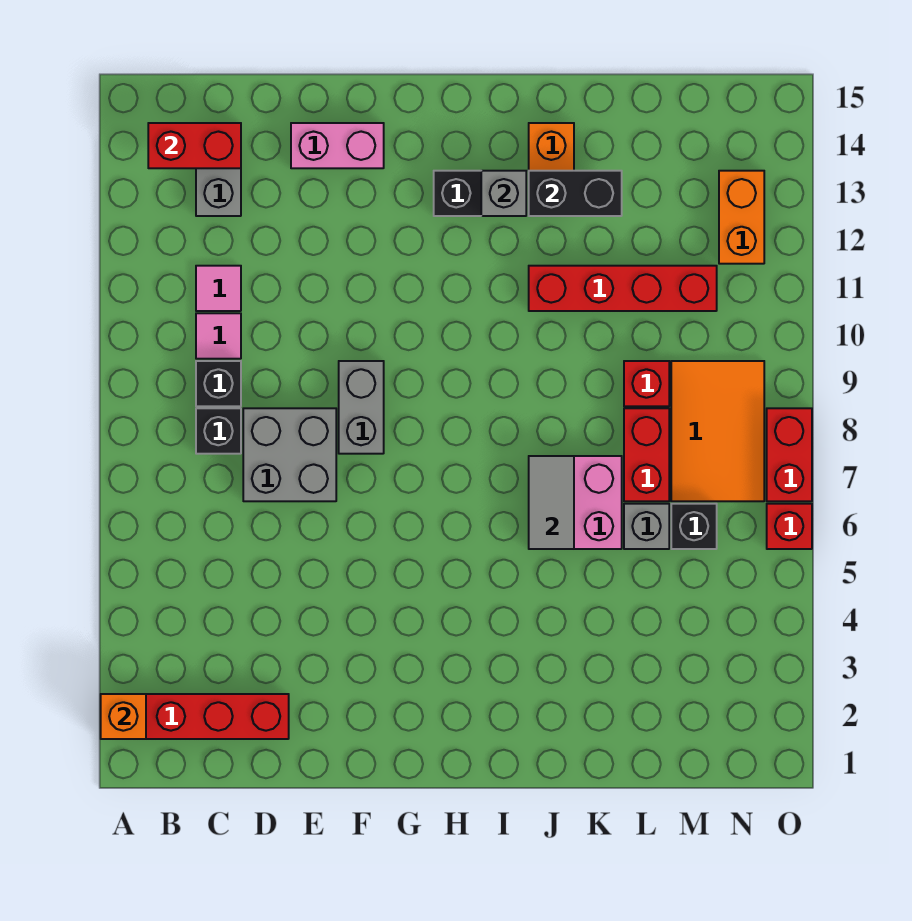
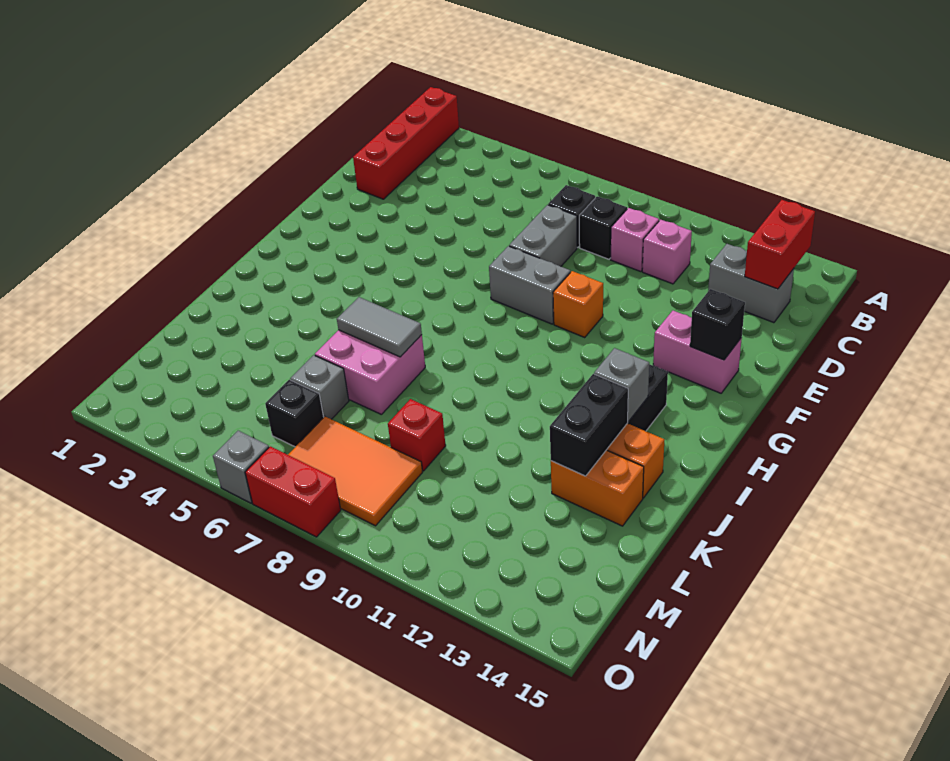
orange brick A2 level 2 -> orange brick F10 level 1
pink tile C10 level 1 -> pink brick C10 level 1
pink tile C11 level 1 -> pink brick C11 level 1
grey brick D7:E8 level 1 -> grey brick D8:E8 level 1
pink brick E14:F14 level 1 -> pink brick F13:F14 level 1
none -> black brick F14 level 2
red brick J11:M11 level 1 -> none
red brick L7:L8 level 1 -> none
orange brick N12:N13 level 1 -> orange brick K13:K14 level 1
red brick O6 level 1 -> grey brick O6 level 1

